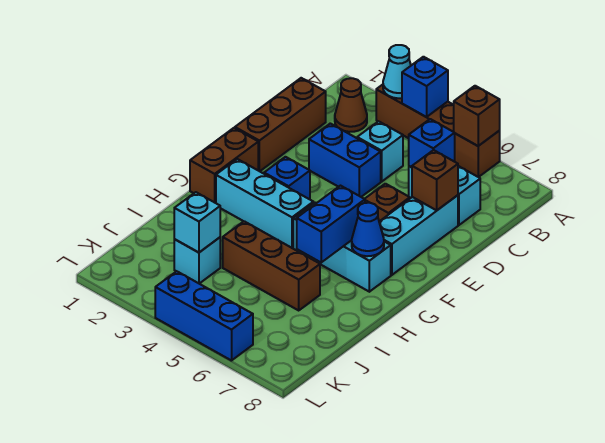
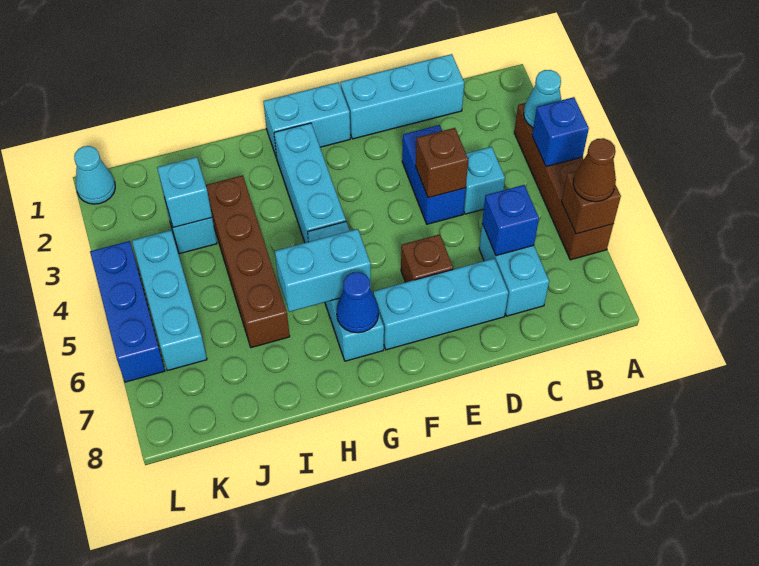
brown cone B2 level 1 -> brown cone A6 level 3
brown brick C1:E1 level 1 -> cyan brick C1:E1 level 1
brown brick D7 level 2 -> brown brick D4 level 2
brown brick F1:G1 level 1 -> cyan brick F1:G1 level 1
blue brick F3 level 1 -> none
blue brick G6:H6 level 2 -> cyan brick G6:H6 level 2
brown brick I4:I6 level 1 -> brown brick I3:I6 level 1
none -> cyan brick K4:K6 level 1
none -> cyan cone L1 level 1

